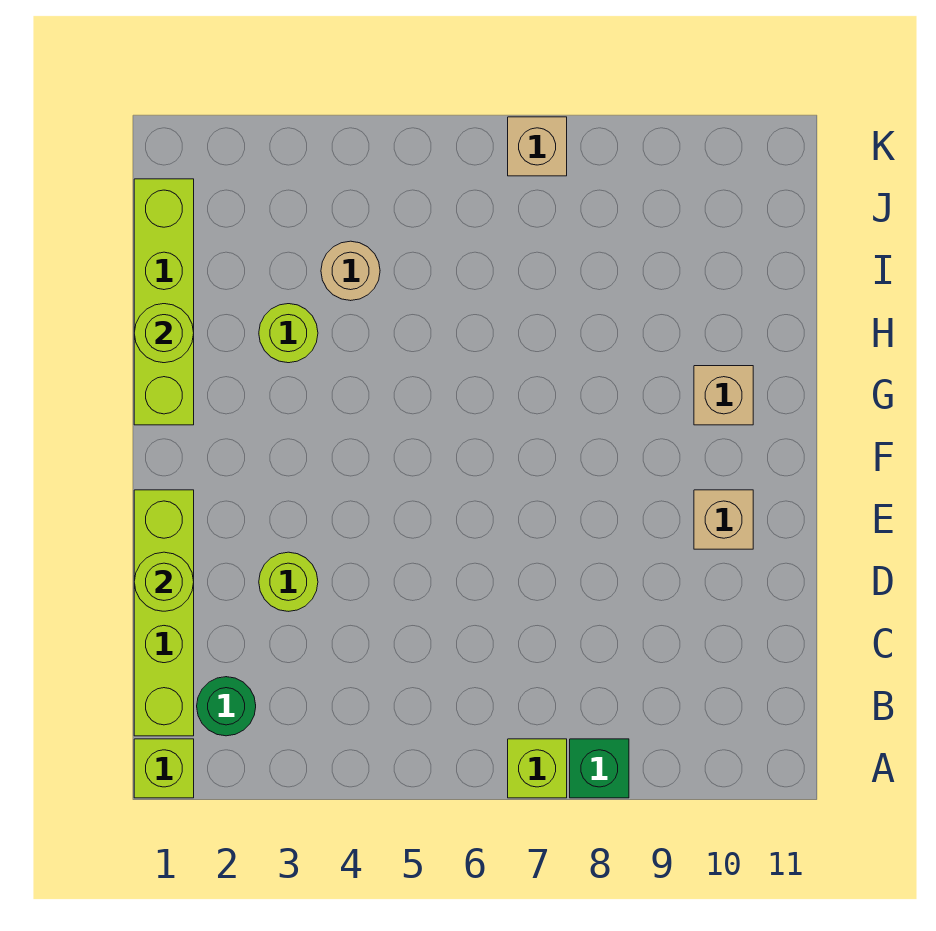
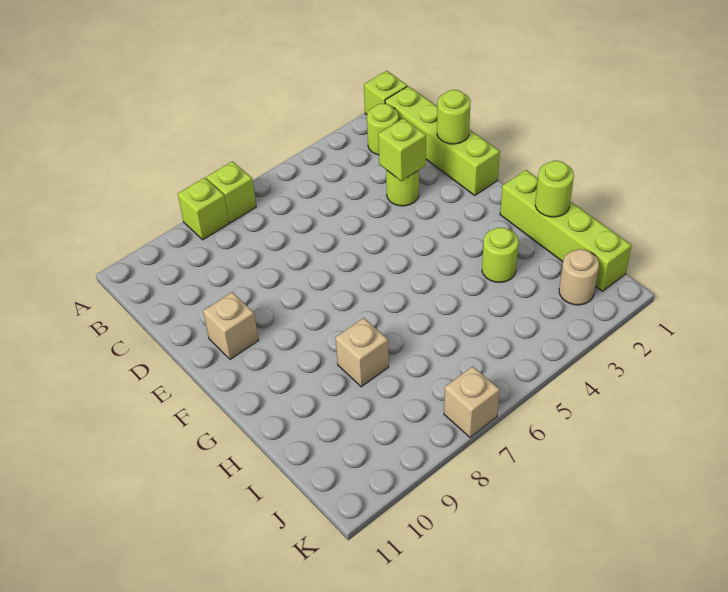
green brick A8 level 1 -> lime brick A8 level 1
green round brick B2 level 1 -> lime round brick B2 level 1
none -> lime brick D3 level 2
tan brick G10 level 1 -> tan brick H8 level 1
tan round brick I4 level 1 -> tan round brick J2 level 1

